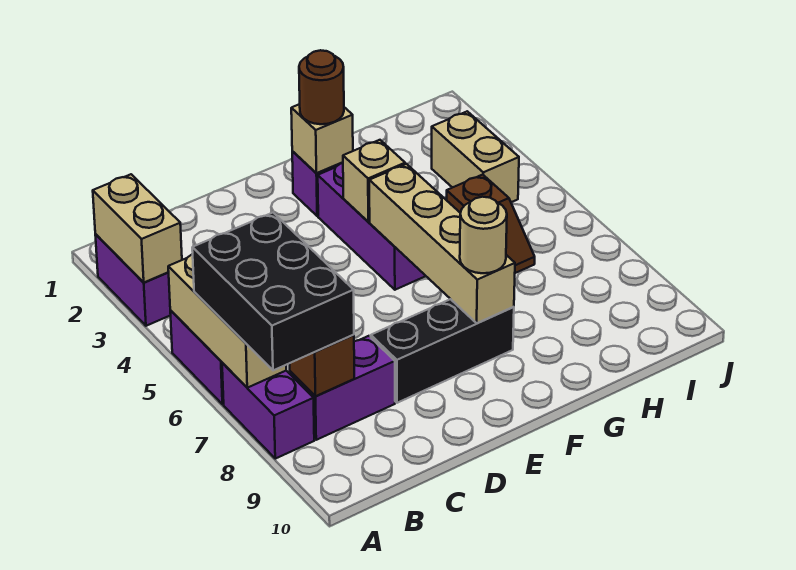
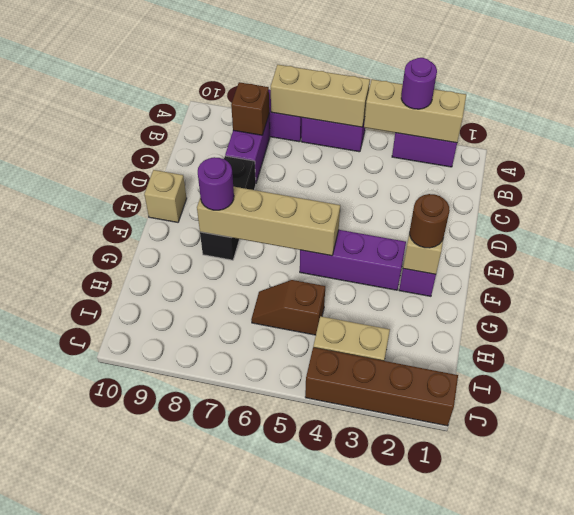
tan brick A2:A3 level 2 -> tan brick A2:A4 level 2
none -> purple round brick A3 level 3
black brick A6:B8 level 3 -> none
tan brick F4 level 2 -> tan brick E10 level 1
tan round brick F8 level 3 -> purple round brick F8 level 3
none -> brown brick J1:J4 level 1

